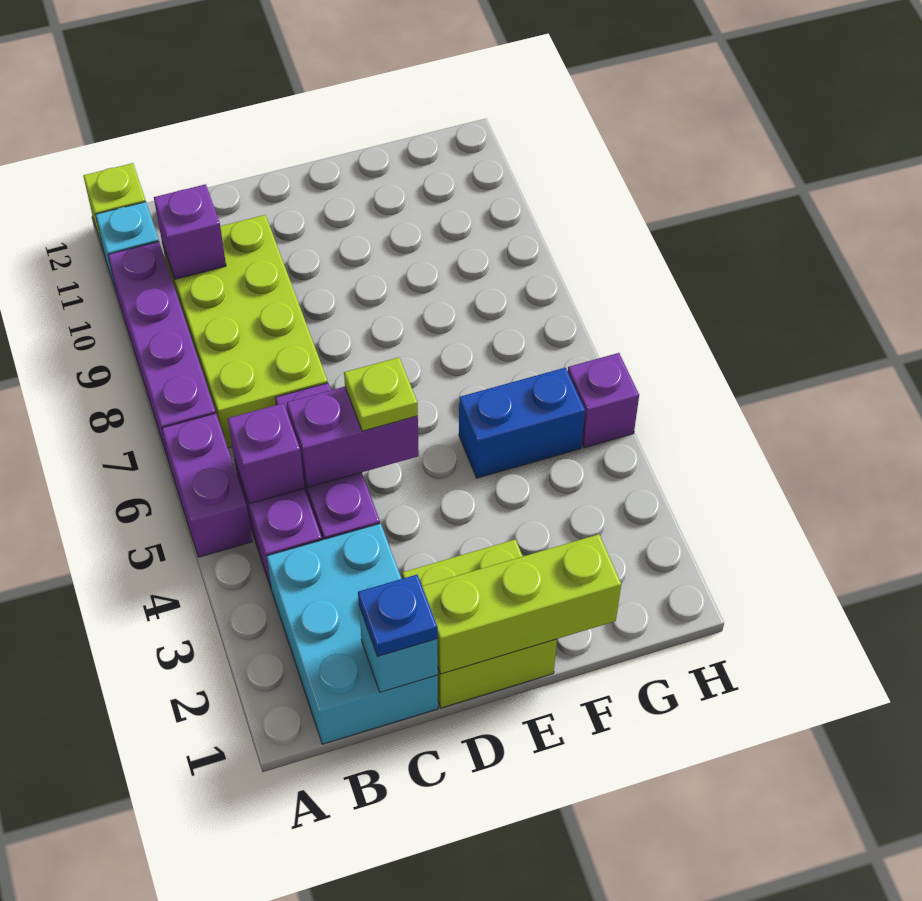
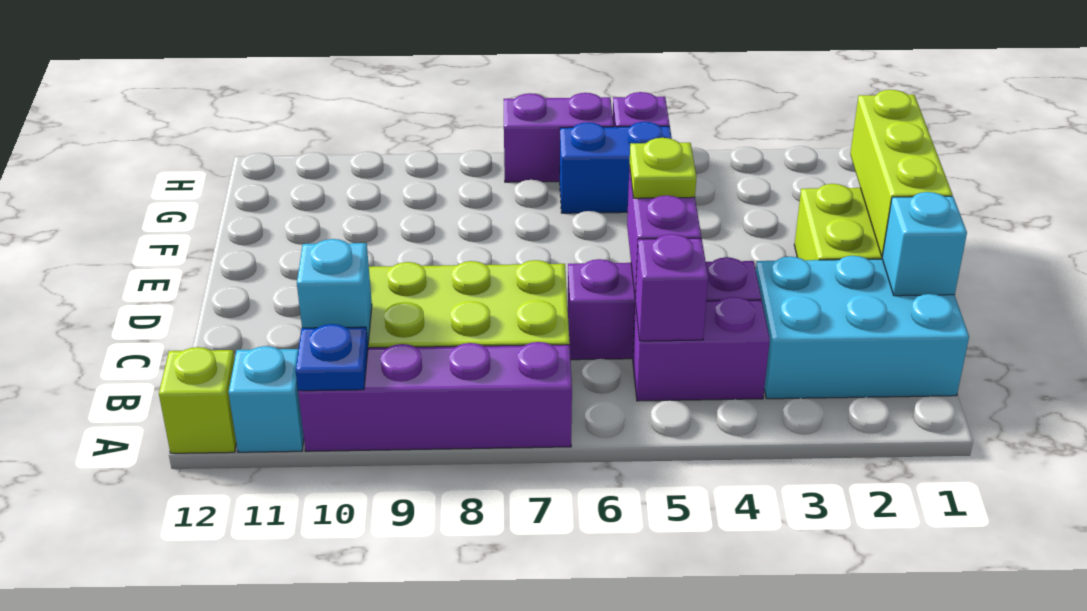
purple brick A5:A6 level 1 -> purple brick H6:H7 level 1
purple brick B10 level 2 -> cyan brick B10 level 2
blue plate C1 level 3 -> blue plate A10 level 2
blue brick F5:G5 level 1 -> blue brick G5:G6 level 1

